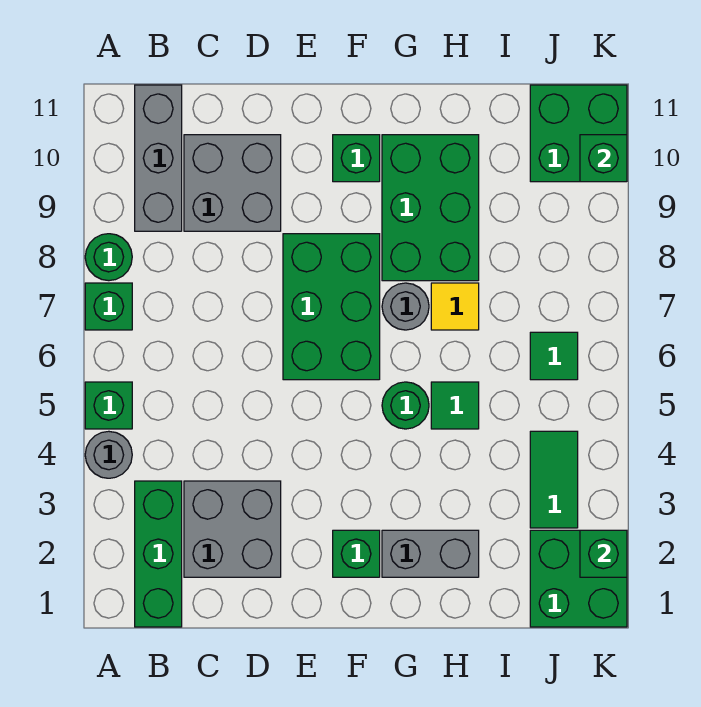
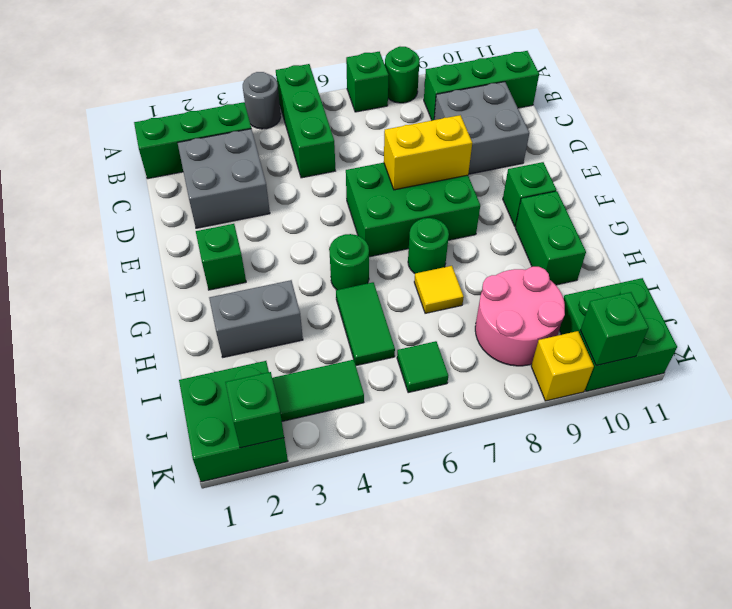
green brick A5 level 1 -> green brick A5:C5 level 1
grey brick B9:B11 level 1 -> green brick B9:B11 level 1
none -> yellow brick E7:E8 level 2
grey brick G2:H2 level 1 -> grey brick H2:H3 level 1
grey round brick G7 level 1 -> green round brick G7 level 1
green brick G8:H10 level 1 -> green brick G10:H10 level 1
green tile H5 level 1 -> green tile H5:I5 level 1
none -> pink round brick I8:J9 level 1
none -> yellow brick K9 level 1

